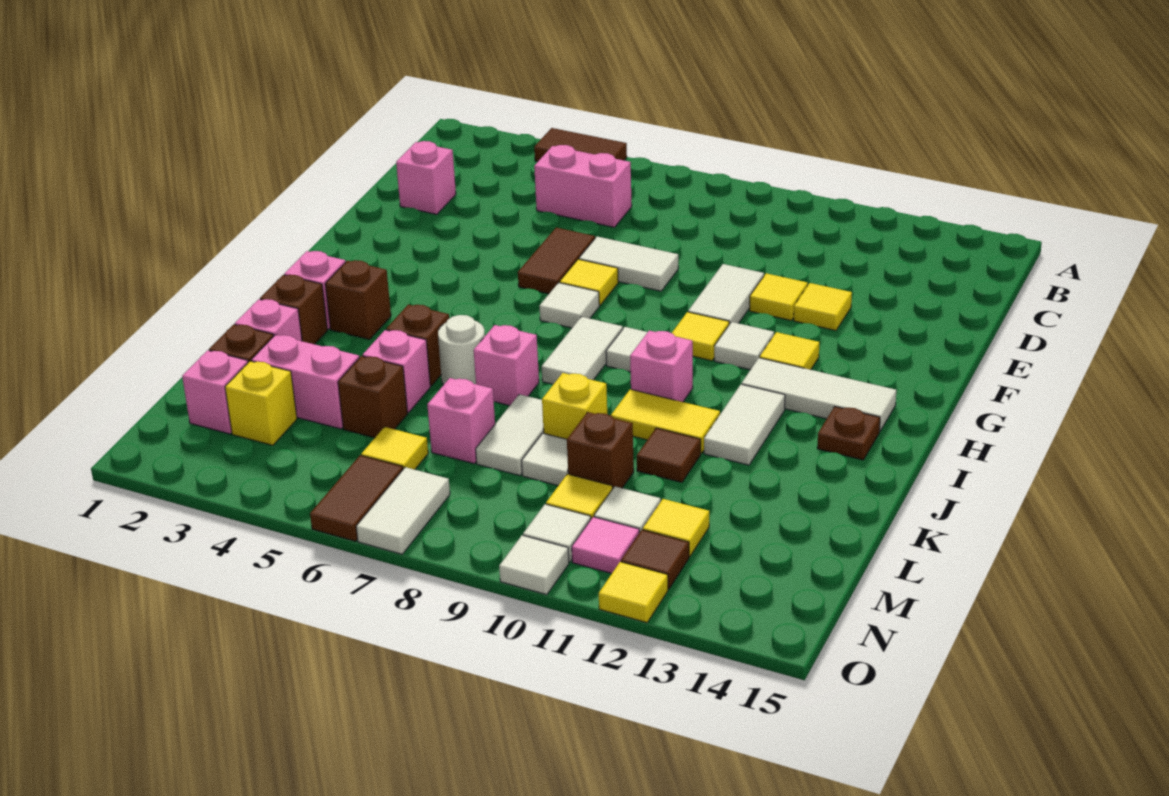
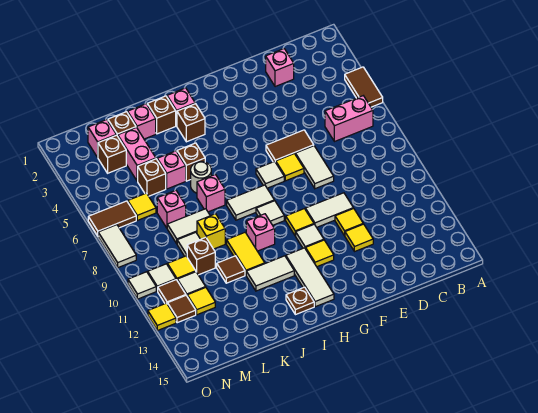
pink brick C5:C6 level 1 -> pink brick B6:C6 level 1
yellow brick M3 level 1 -> brown brick M3 level 1
white tile N7:O7 level 1 -> white tile O7:O8 level 1
pink tile N11 level 1 -> brown tile N11 level 1

